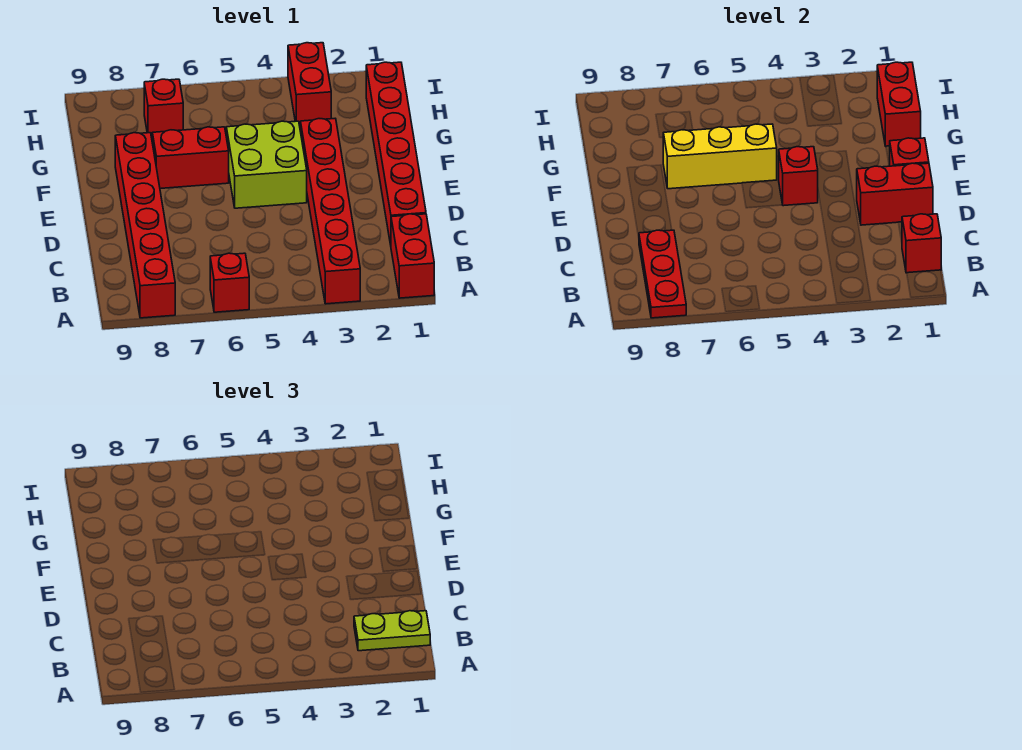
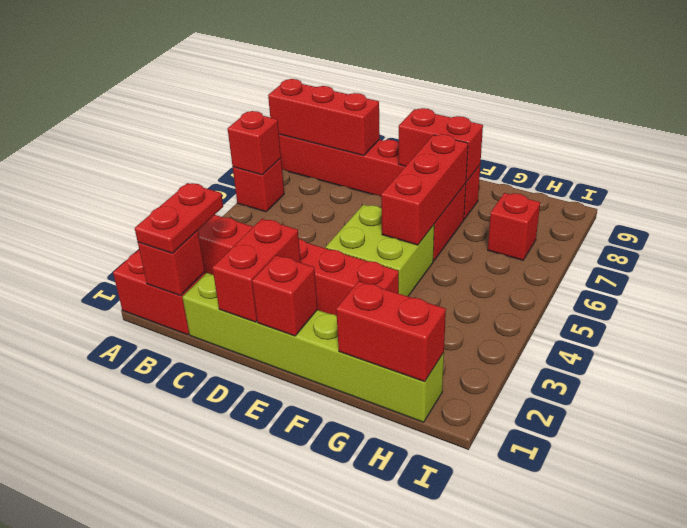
red plate A8:C8 level 2 -> red brick A8:C8 level 2
lime plate B1:B2 level 3 -> red plate B1:B2 level 3
red brick C1:H1 level 1 -> lime brick C1:H1 level 1
red brick E4 level 2 -> red brick A6 level 2
yellow brick F5:F7 level 2 -> red brick F5:F7 level 2
red brick H3:I3 level 1 -> red brick E8:F8 level 2

